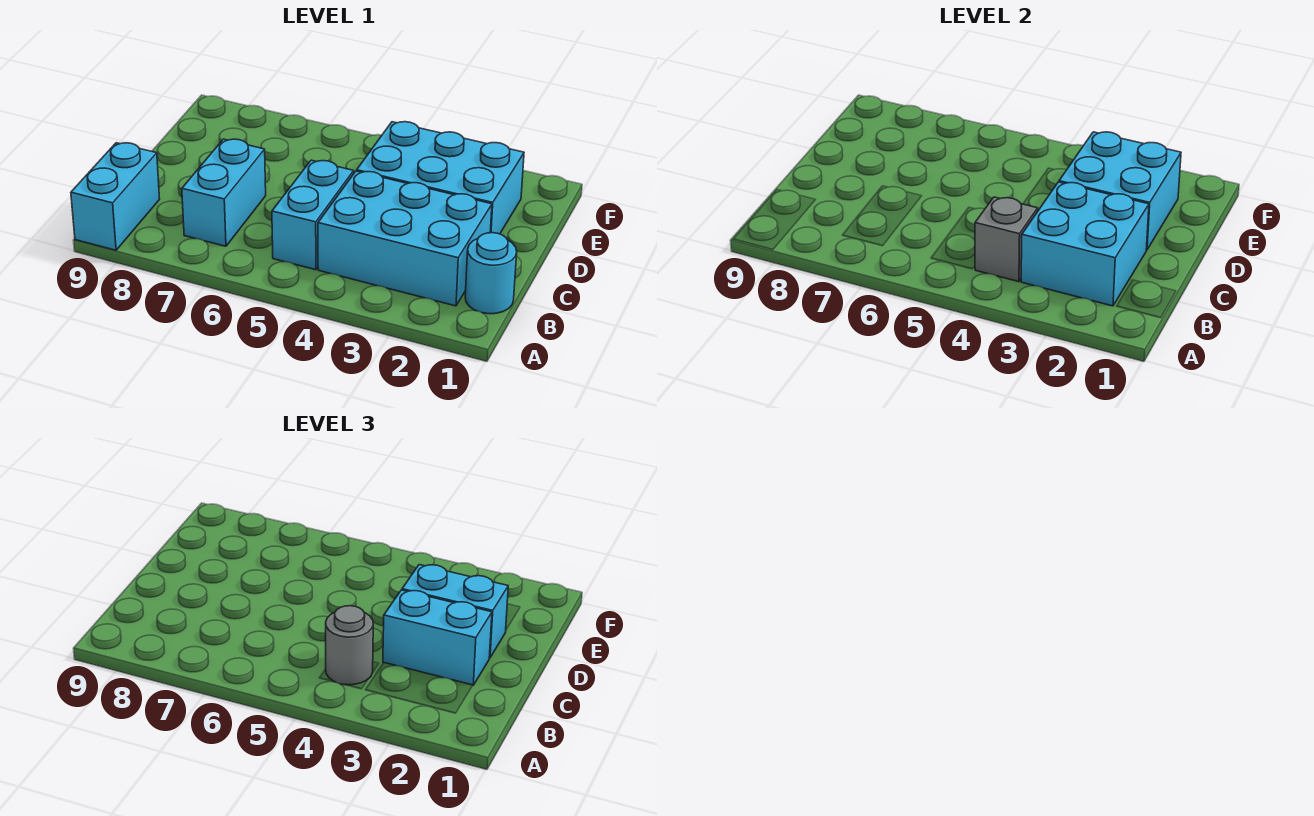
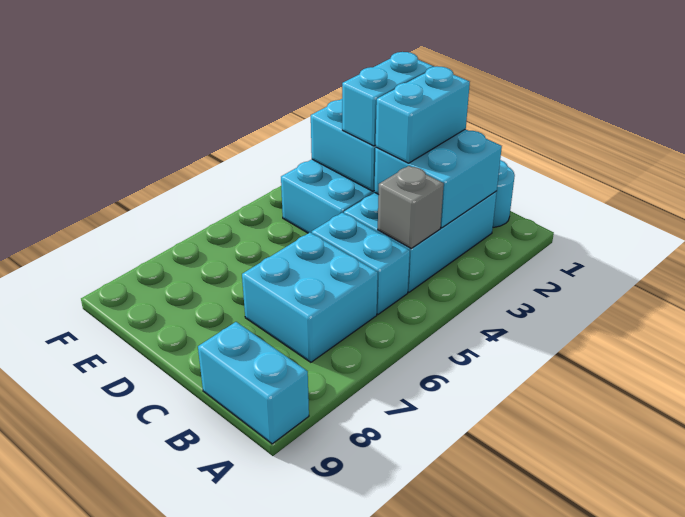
grey round brick B4 level 3 -> none
cyan brick B7:C7 level 1 -> cyan brick B6:C7 level 1

